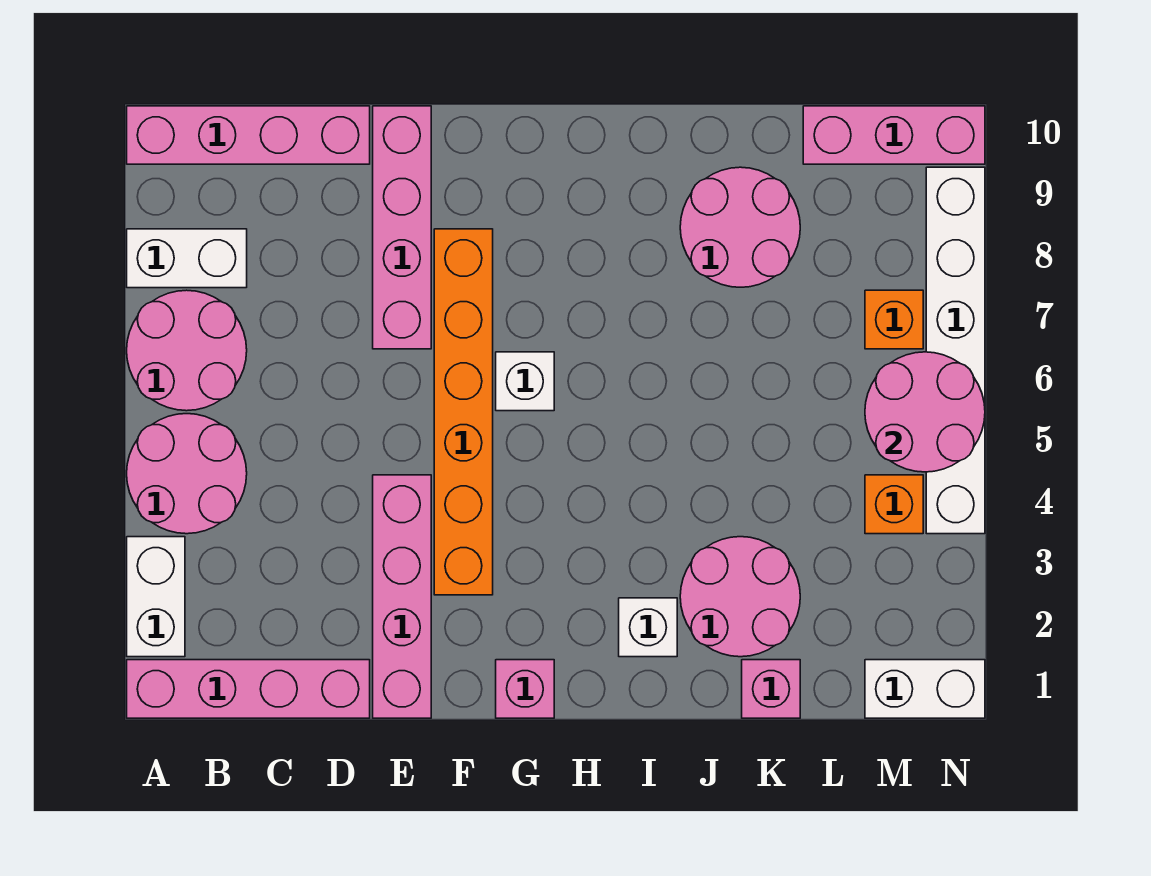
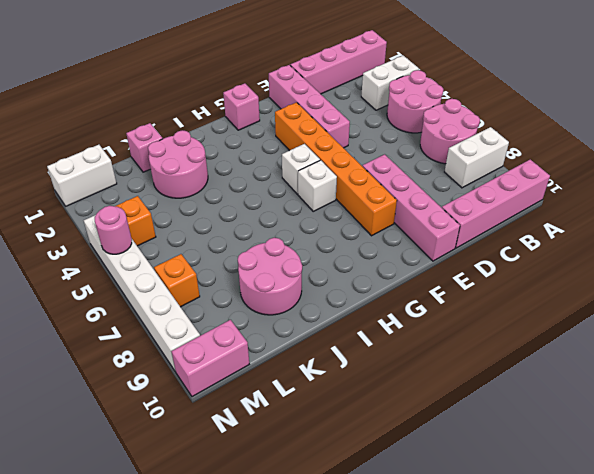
white brick A2:A3 level 1 -> white brick A3:B3 level 1
white brick I2 level 1 -> white brick G5 level 1
pink brick L10:N10 level 1 -> pink brick M10:N10 level 1
pink round brick M5:N6 level 2 -> pink round brick N5 level 2

